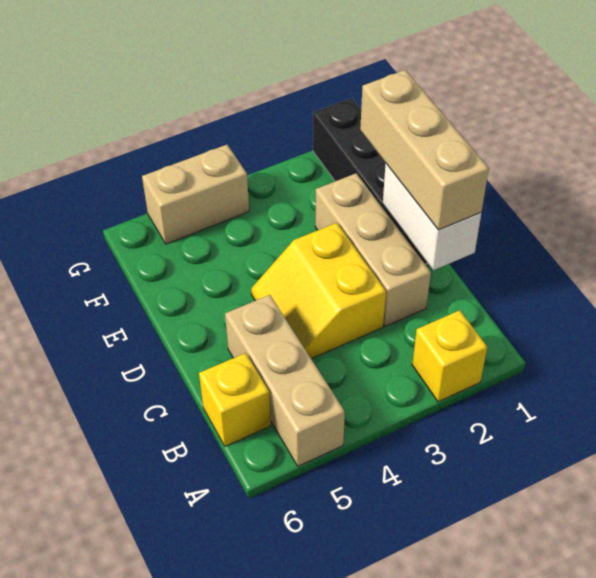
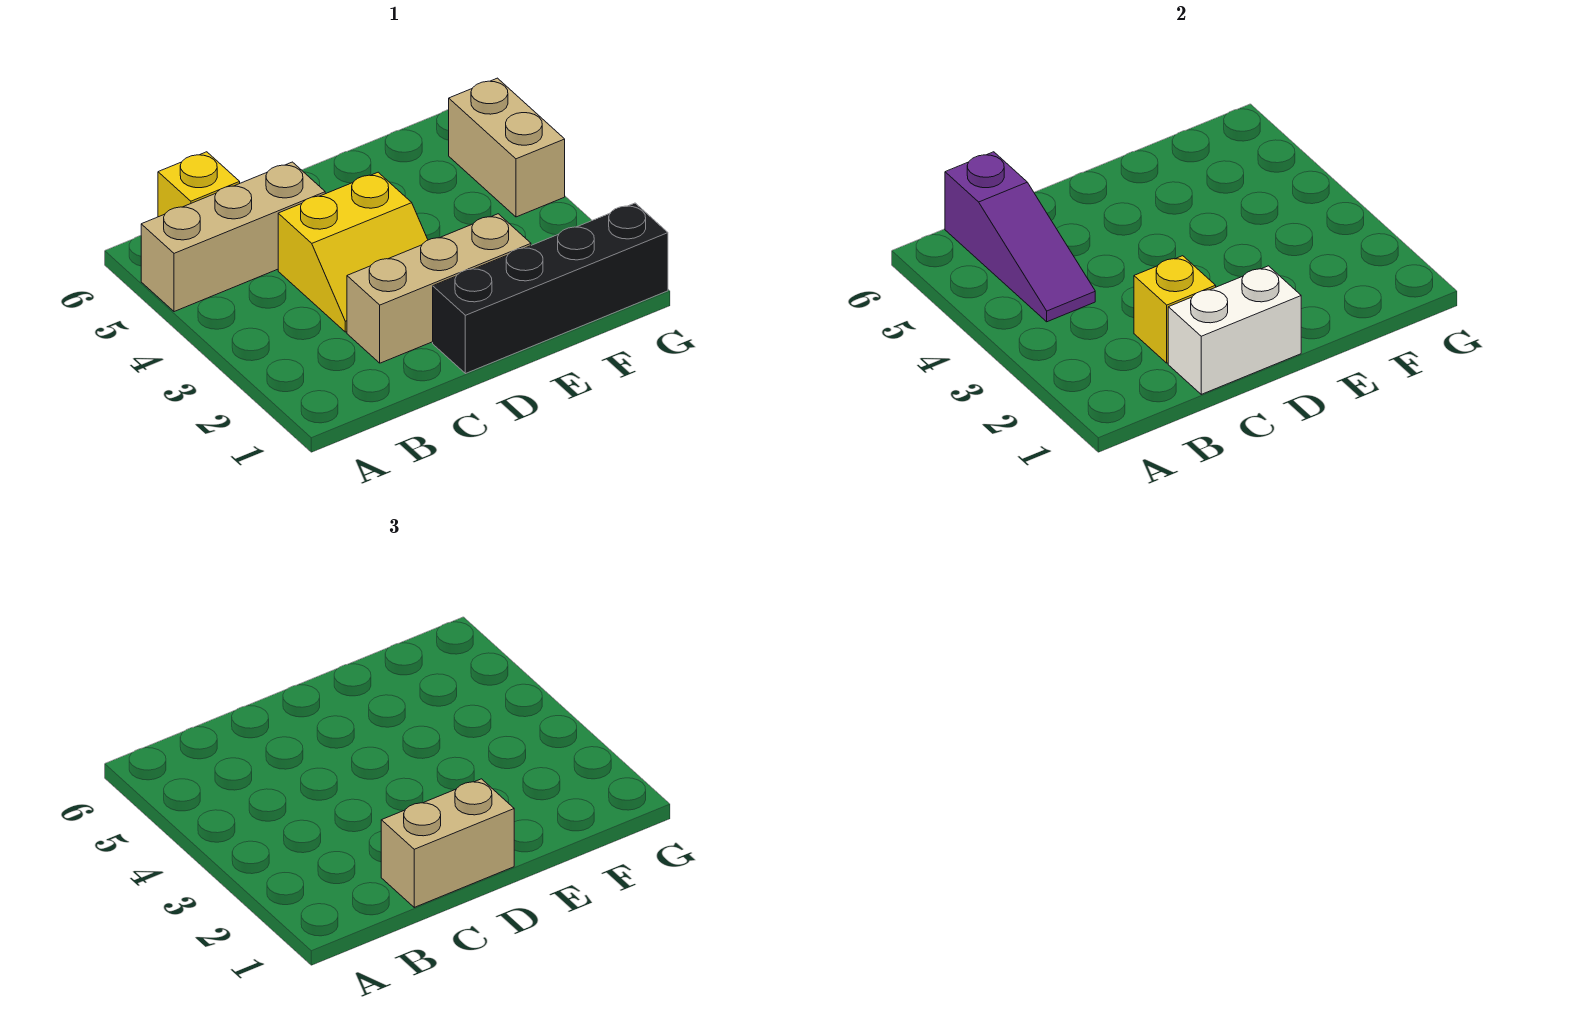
yellow brick A2 level 1 -> yellow brick C2 level 2
none -> purple slope B4:B6 level 2 top 6
tan brick C1:E1 level 3 -> tan brick C1:D1 level 3
yellow slope C3:D4 level 1 top 3 -> yellow slope C3:D4 level 1 top 4

